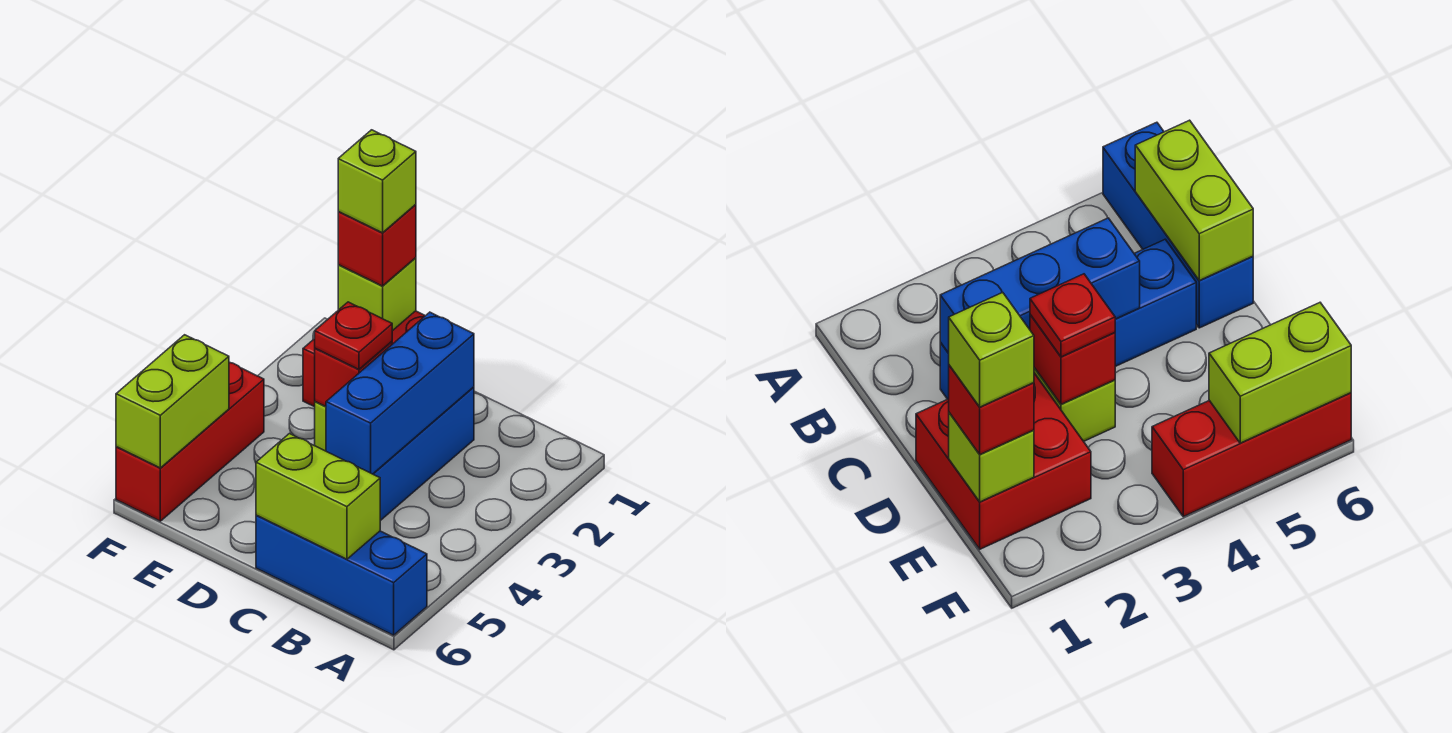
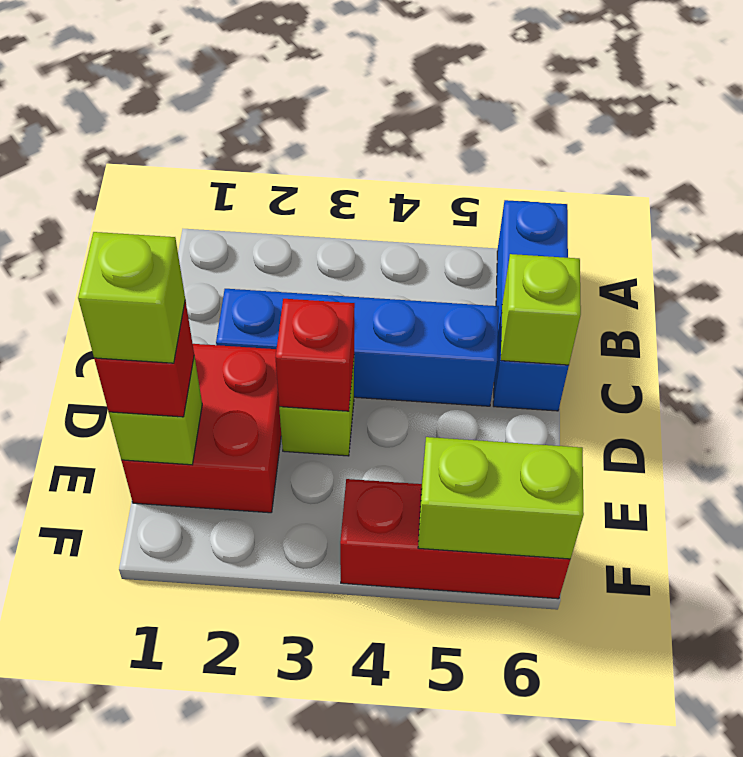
lime brick B6:C6 level 2 -> lime brick C6 level 2
blue brick C2:C4 level 2 -> none
red plate D3 level 3 -> none

